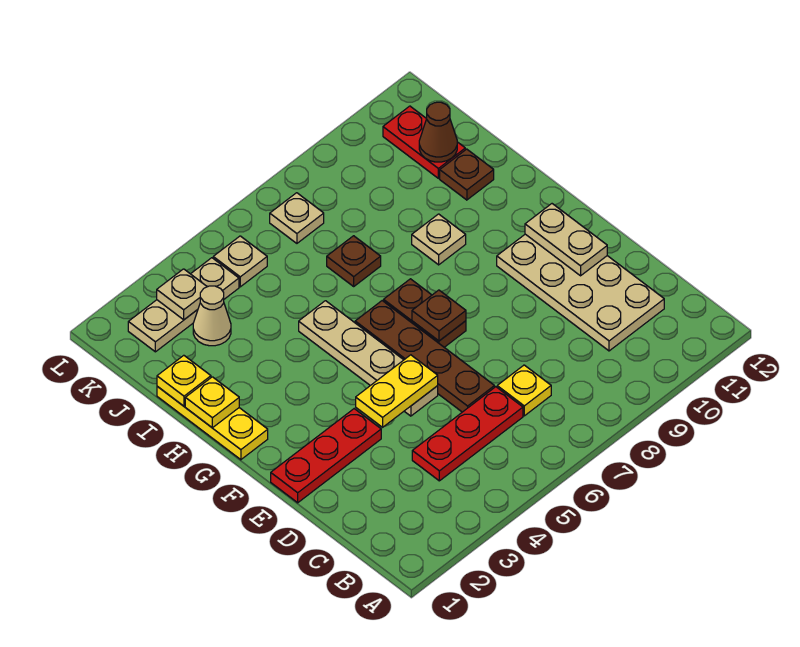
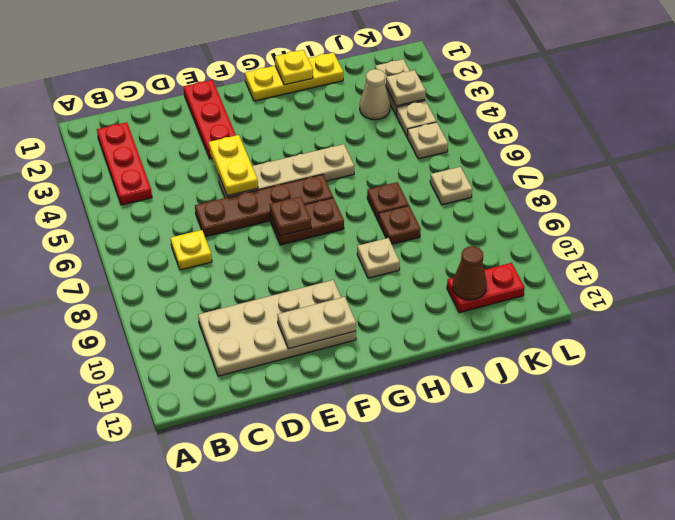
red plate C4:C6 level 1 -> red plate B2:B4 level 1
yellow plate I1 level 2 -> none
brown plate I11 level 1 -> brown plate I8 level 1

